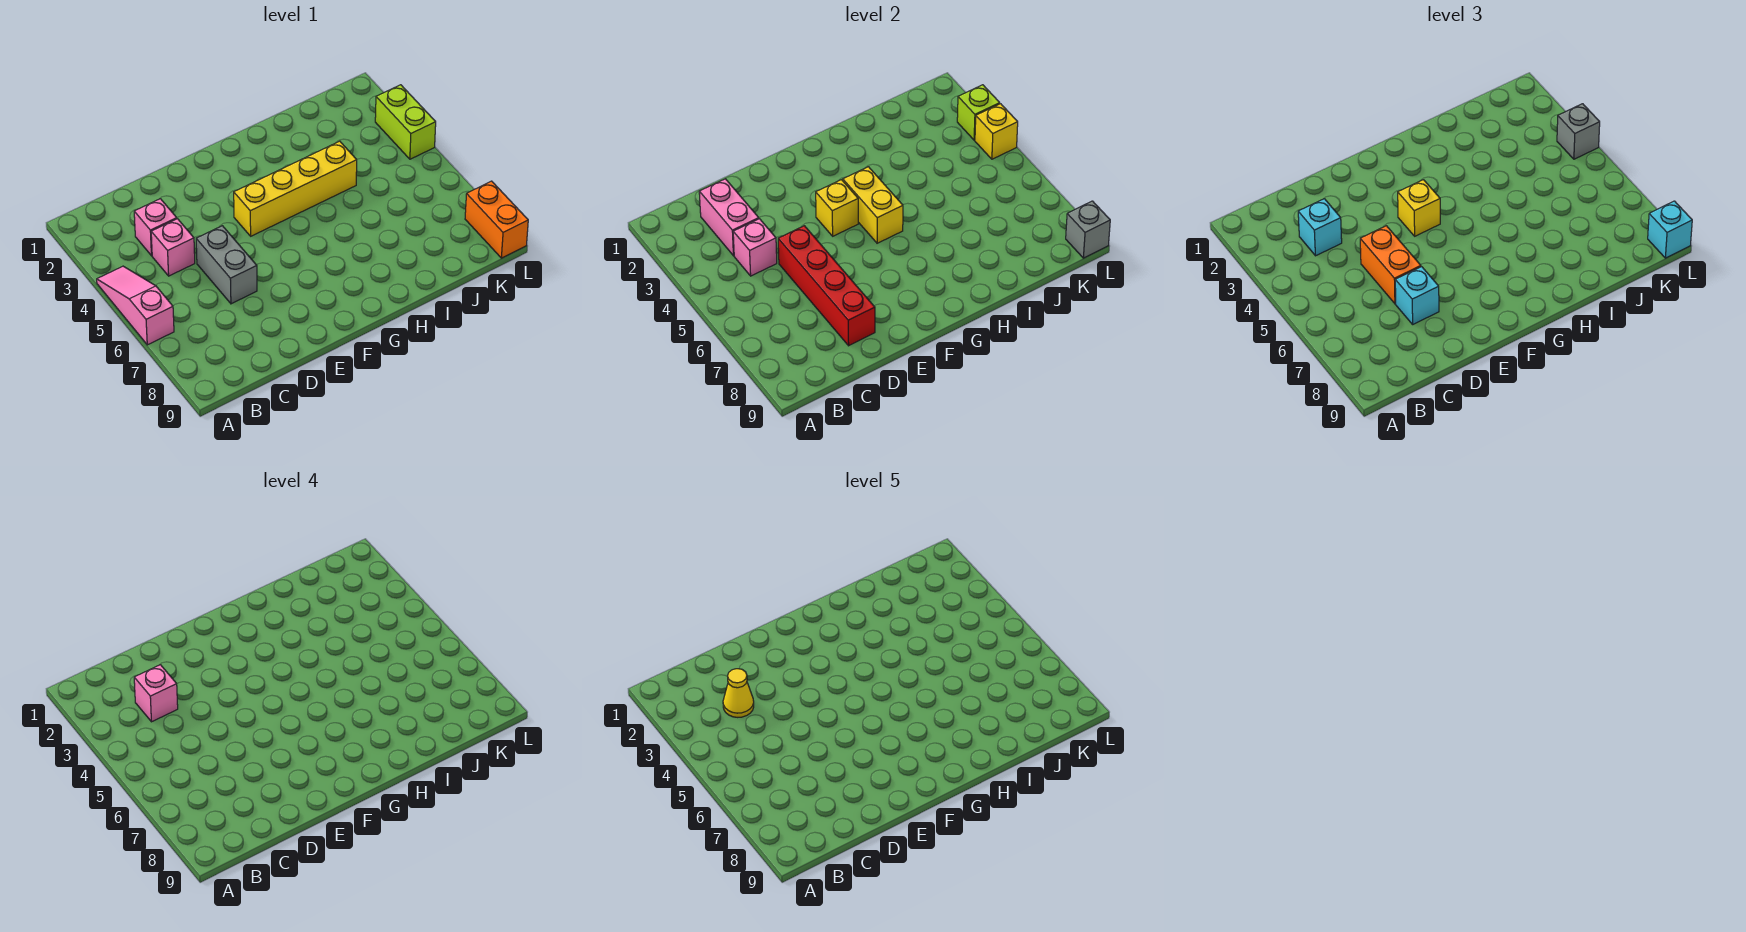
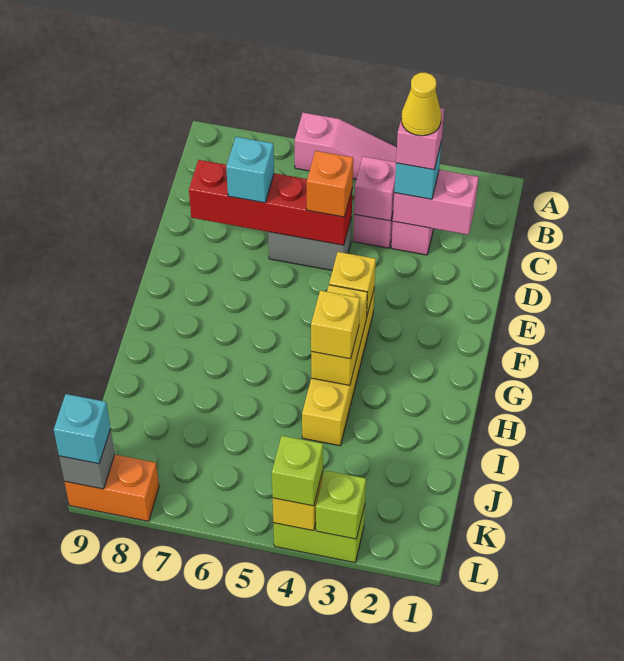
orange brick D5:D6 level 3 -> orange brick D5 level 3
yellow brick F4 level 3 -> yellow brick H4 level 3
yellow brick G4:G5 level 2 -> yellow brick G4:H4 level 2
grey brick L4 level 3 -> lime brick L4 level 3

